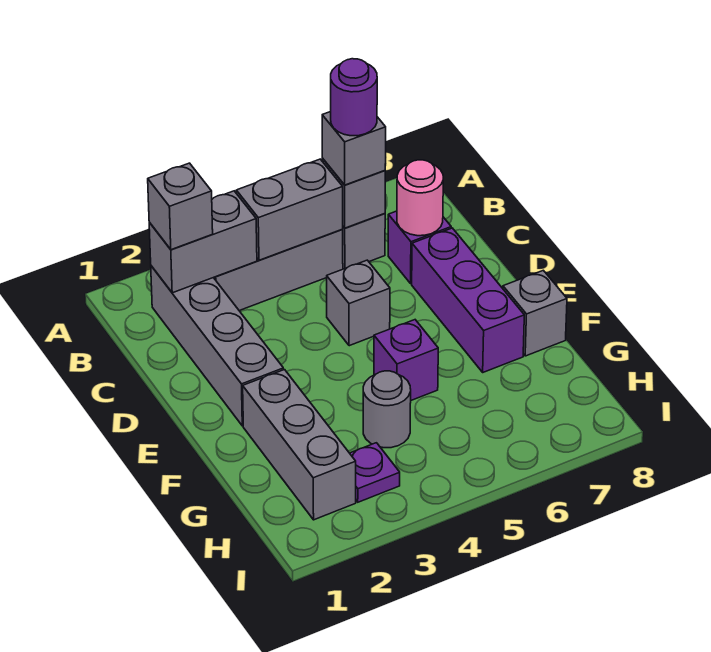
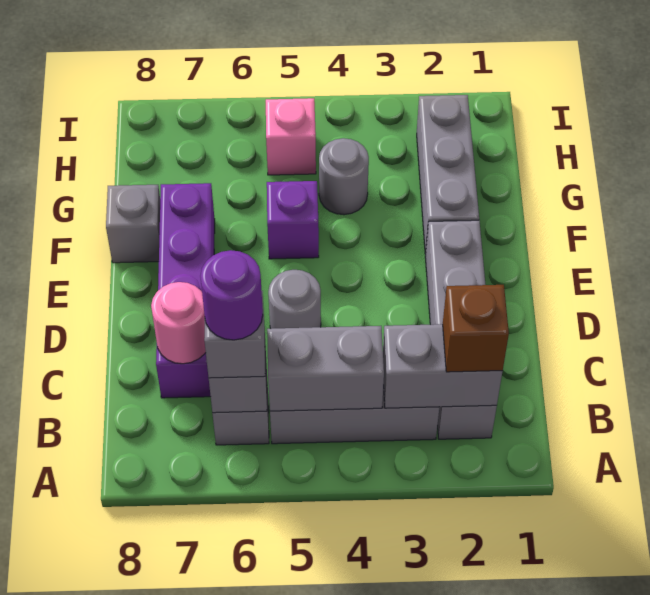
grey brick B2 level 3 -> brown brick B2 level 3
grey brick D5 level 1 -> grey round brick D5 level 1
purple plate H3 level 1 -> none
none -> pink brick H5 level 1

